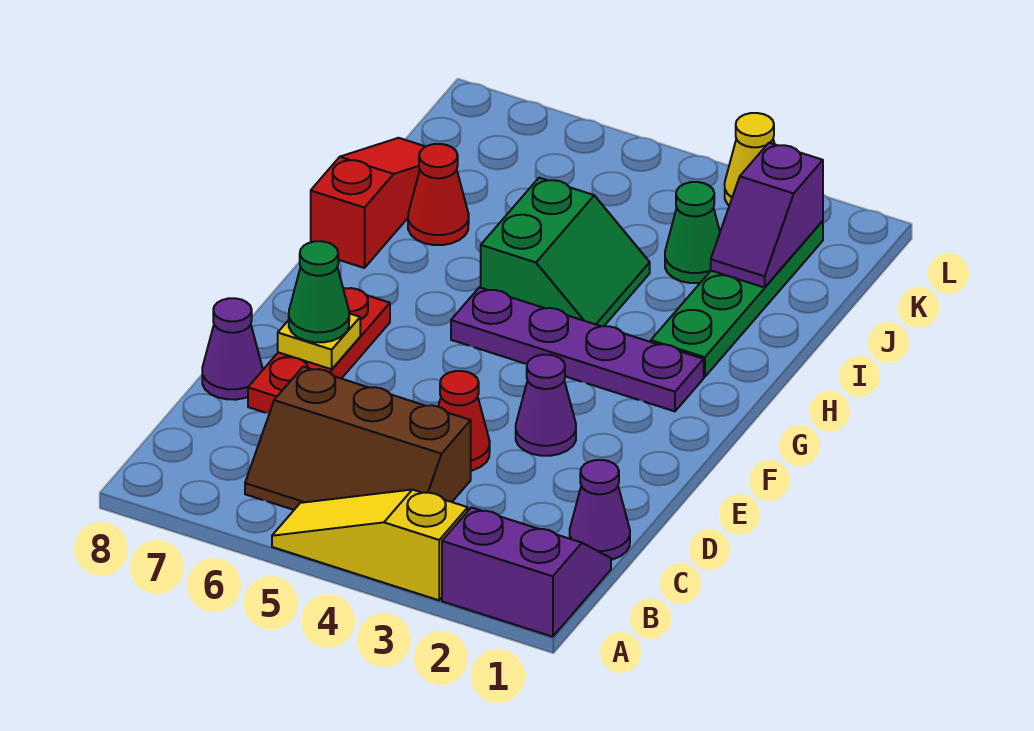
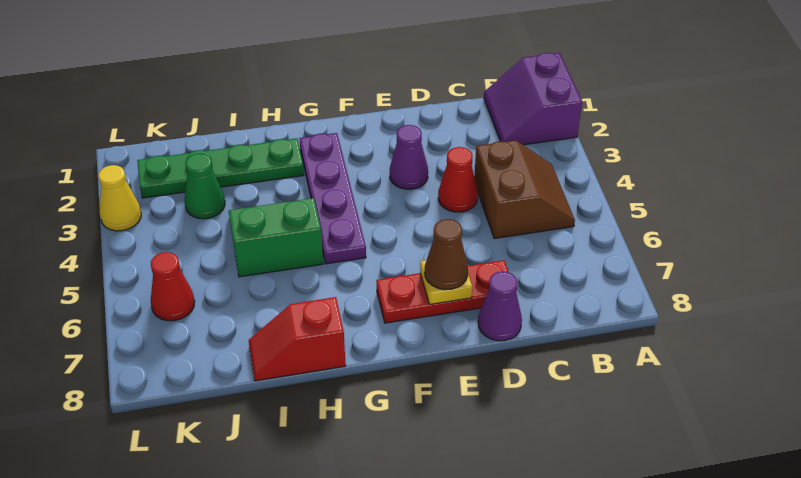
yellow slope A3:A5 level 1 top 3 -> none
brown slope B4:C6 level 1 top C -> brown slope B4:C5 level 1 top C
purple cone C1 level 1 -> none
green cone E7 level 3 -> brown cone E7 level 3
red slope H8:J8 level 1 top H -> red slope H8:I8 level 1 top H
red cone I7 level 1 -> red cone K6 level 1
purple slope J2:K2 level 2 top K -> none

